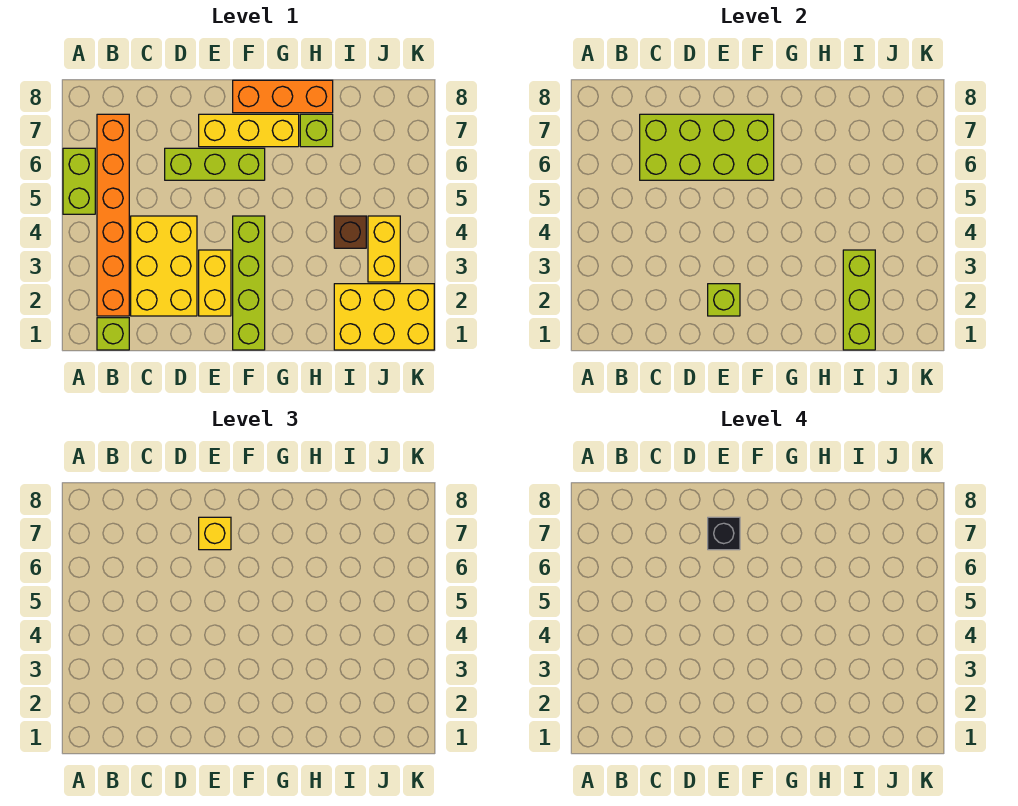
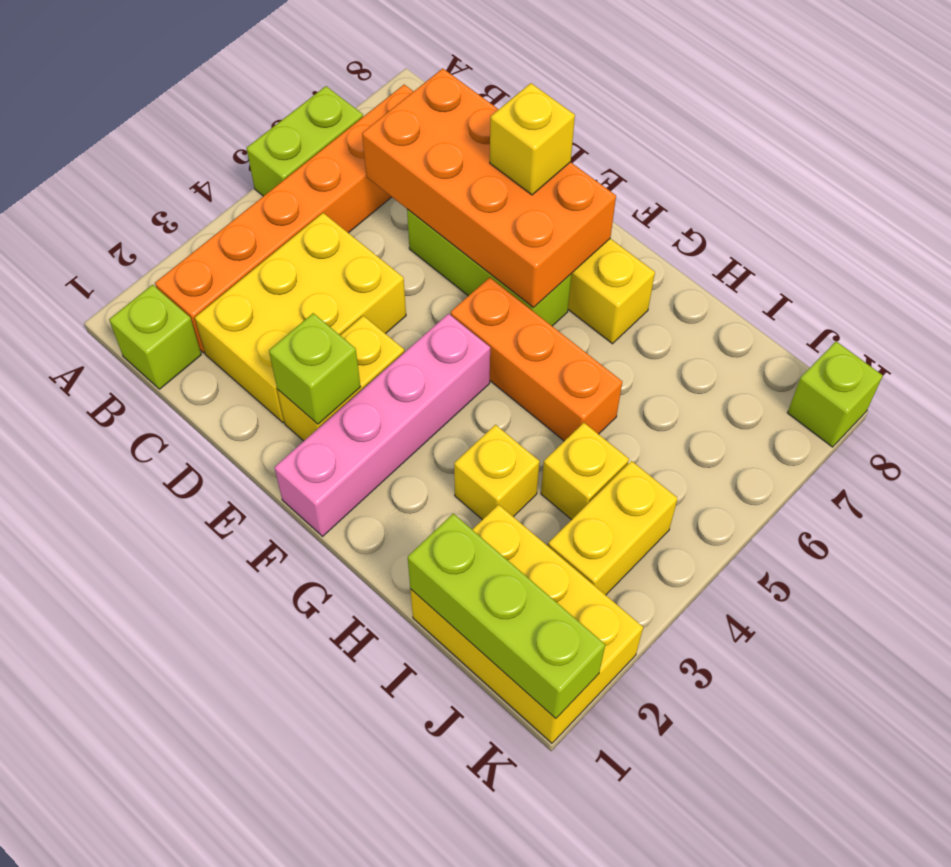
lime brick C6:F7 level 2 -> orange brick C6:F7 level 2
black brick E7 level 4 -> none
lime brick F1:F4 level 1 -> pink brick F1:F4 level 1
orange brick F8:H8 level 1 -> orange brick F5:H5 level 1
none -> yellow brick H3 level 1
lime brick H7 level 1 -> lime brick K8 level 1
lime brick I1:I3 level 2 -> lime brick I1:K1 level 2
brown brick I4 level 1 -> yellow brick I4 level 1

